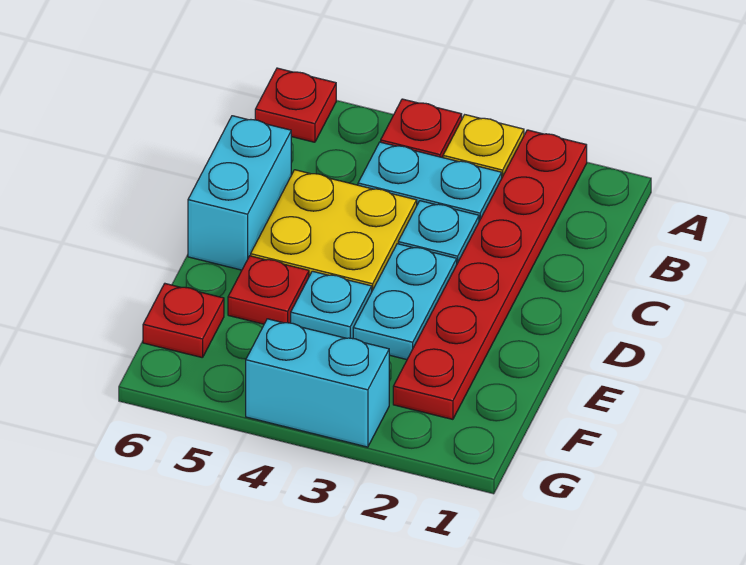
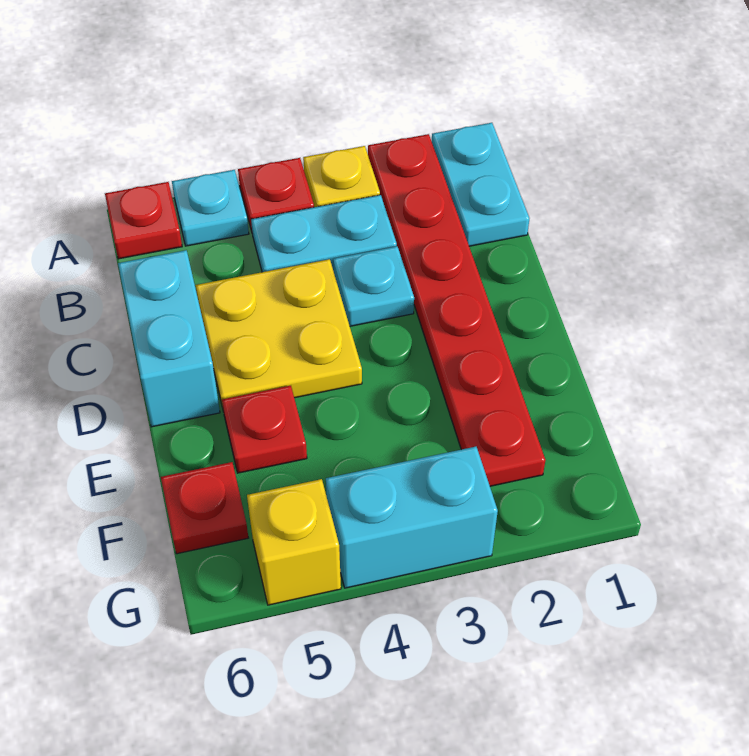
cyan plate D3:E3 level 1 -> cyan plate A1:B1 level 1
cyan plate E4 level 1 -> cyan plate A5 level 1
none -> yellow brick G5 level 1

